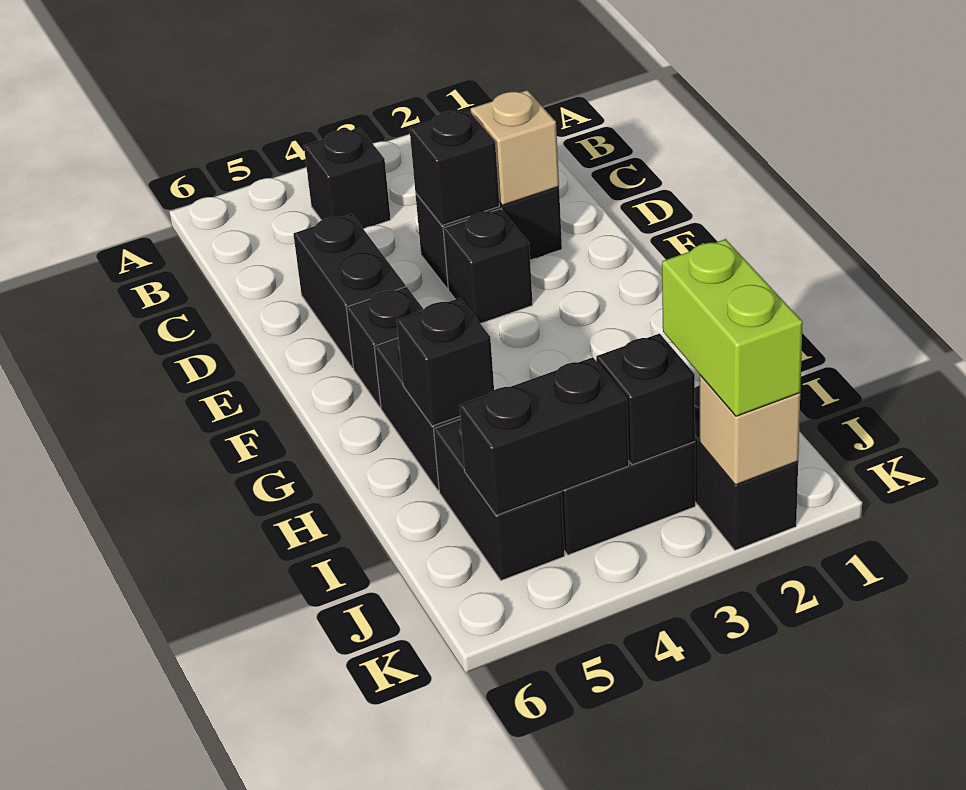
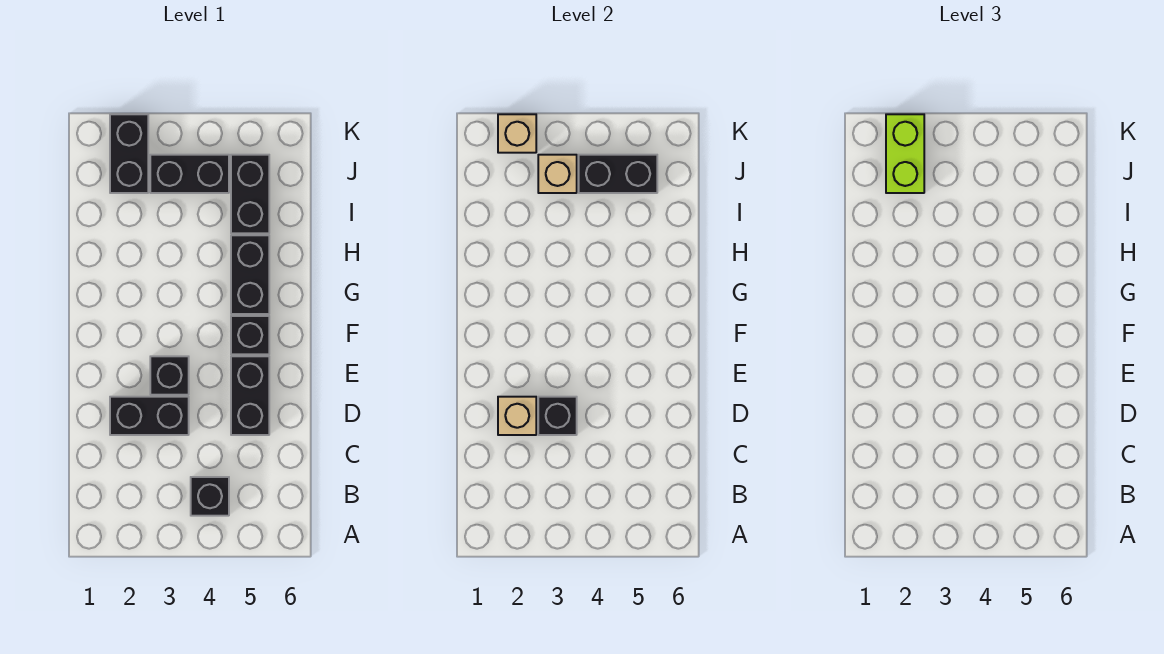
black brick H5 level 2 -> none
black brick J3 level 2 -> tan brick J3 level 2

